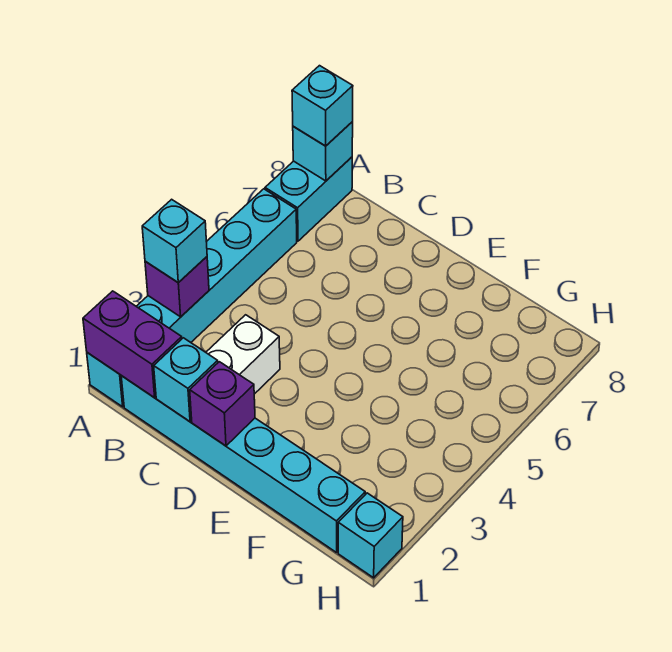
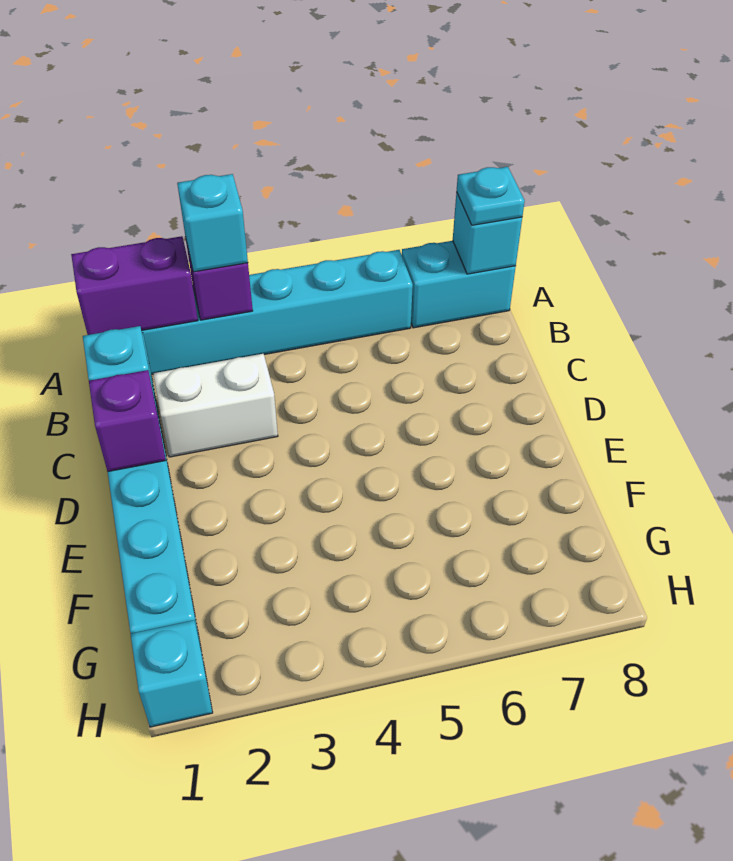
purple brick A1:B1 level 2 -> purple brick A1:A2 level 2
cyan brick A8 level 3 -> cyan plate A8 level 3

